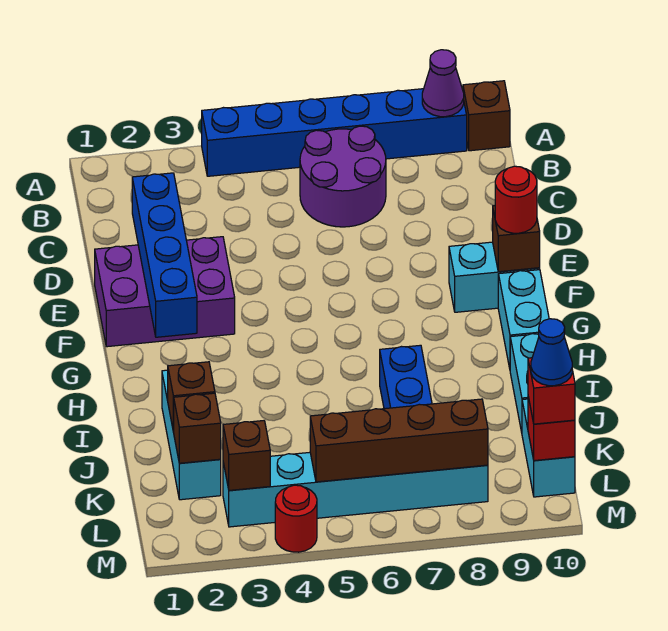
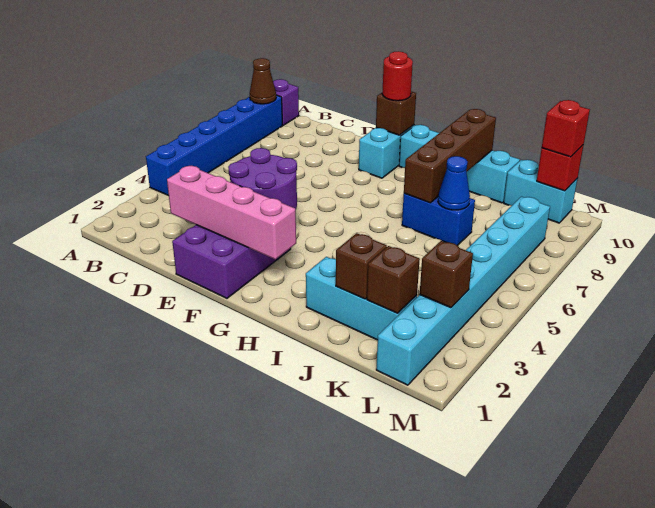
purple cone A9 level 2 -> brown cone A9 level 2
brown brick A10 level 1 -> purple brick A10 level 1
purple round brick B6:C7 level 1 -> purple round brick E3:F4 level 2
blue brick D2:G2 level 2 -> pink brick D2:G2 level 2
cyan brick L3:L8 level 1 -> cyan brick L1:L8 level 1
brown brick L5:L8 level 2 -> brown brick I7:I10 level 2
blue cone L10 level 4 -> blue cone J7 level 2
red round brick M4 level 1 -> none

